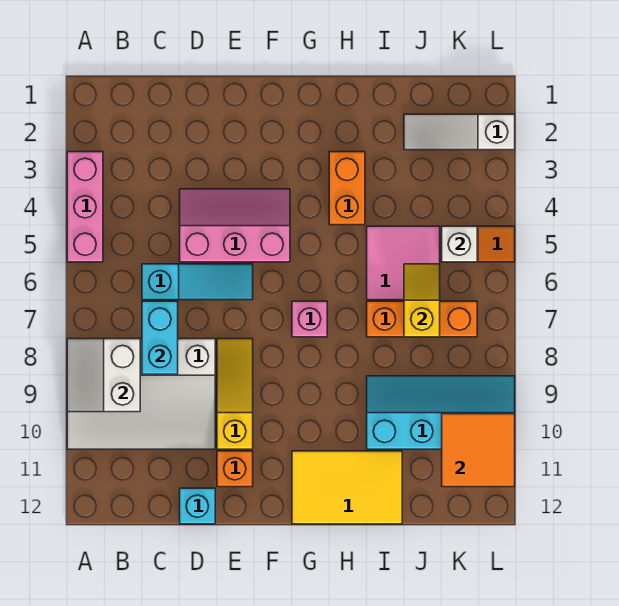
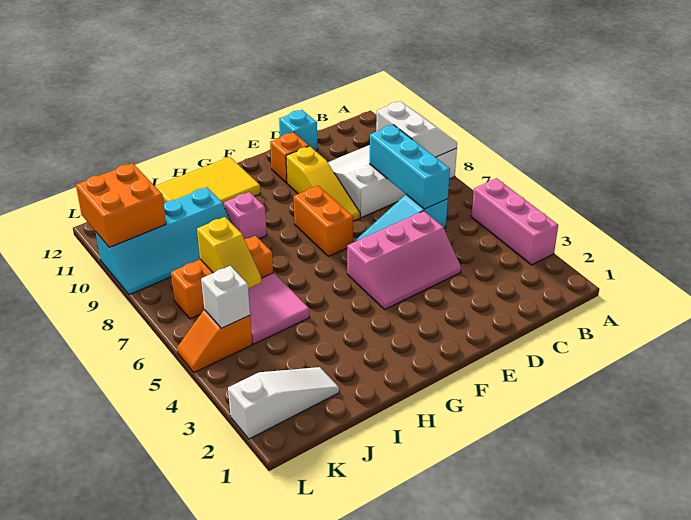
cyan brick C7:C8 level 2 -> cyan brick C6:C8 level 2
pink brick G7 level 1 -> pink brick H9 level 1
orange brick H3:H4 level 1 -> orange brick F7:F8 level 1
orange tile K10:L11 level 2 -> orange brick K10:L11 level 2

